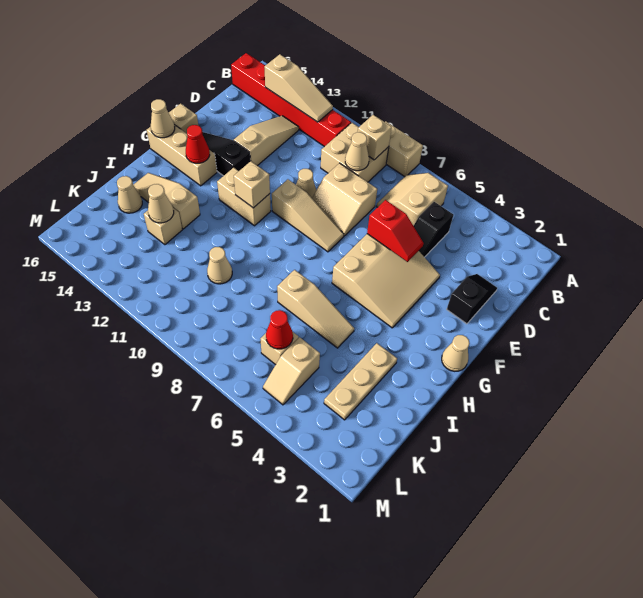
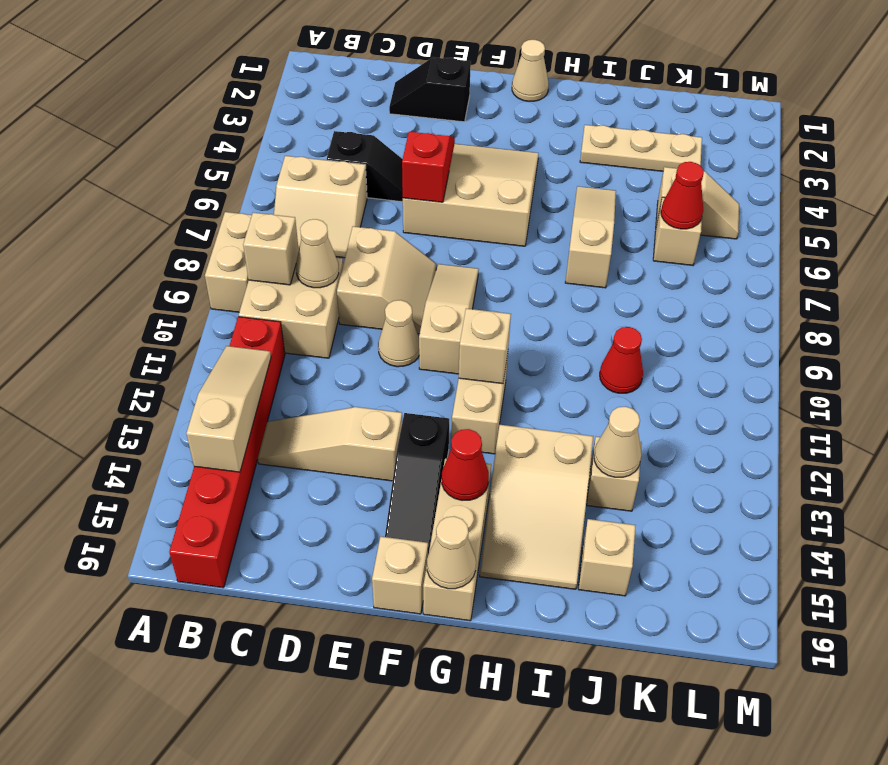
tan slope I13:I15 level 1 top 13 -> tan slope H13:I15 level 1 top 13
tan cone J10 level 1 -> red cone J10 level 1
tan cone J15 level 1 -> tan brick J15 level 1

